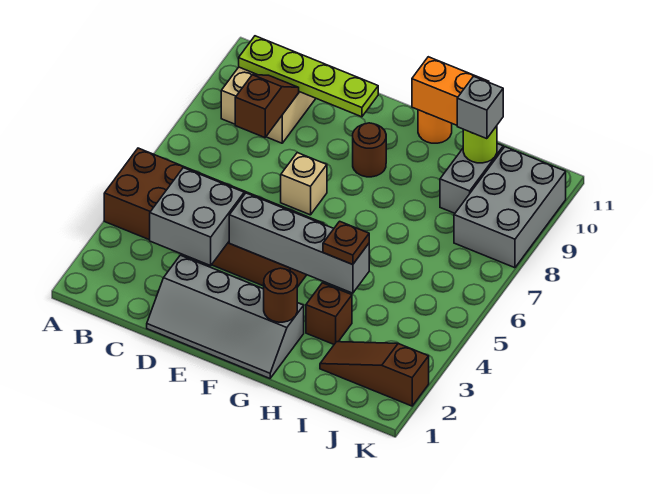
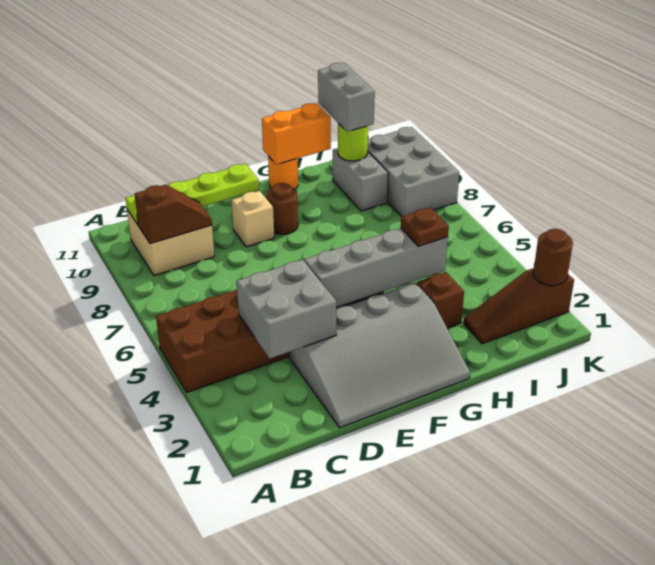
brown slope C8:C9 level 2 top 8 -> brown slope B9:C9 level 2 top B
grey slope D1:G2 level 1 top 2 -> grey slope D1:G3 level 1 top 3
tan brick E7 level 1 -> tan brick E9 level 1
brown round brick G2 level 2 -> brown round brick K2 level 2
grey brick I10 level 3 -> grey brick I10:I11 level 3

